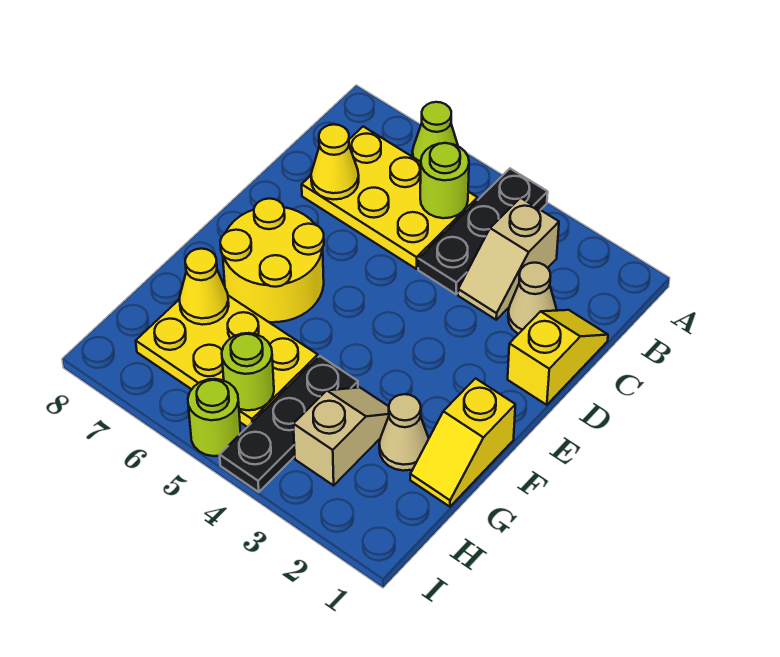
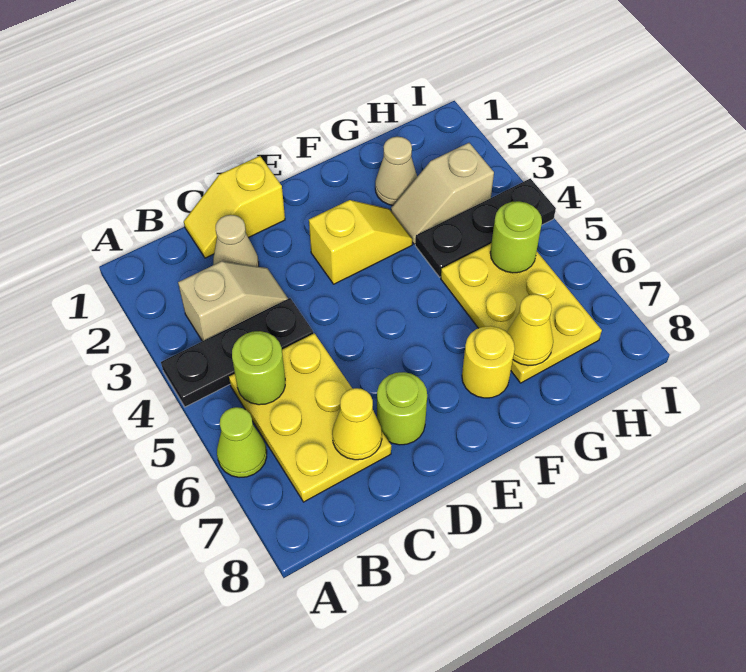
yellow round brick E6:F7 level 1 -> yellow round brick F7 level 1
yellow slope F1:G1 level 1 top F -> yellow slope E3:F3 level 1 top E
lime round brick I5 level 1 -> lime round brick D7 level 1

